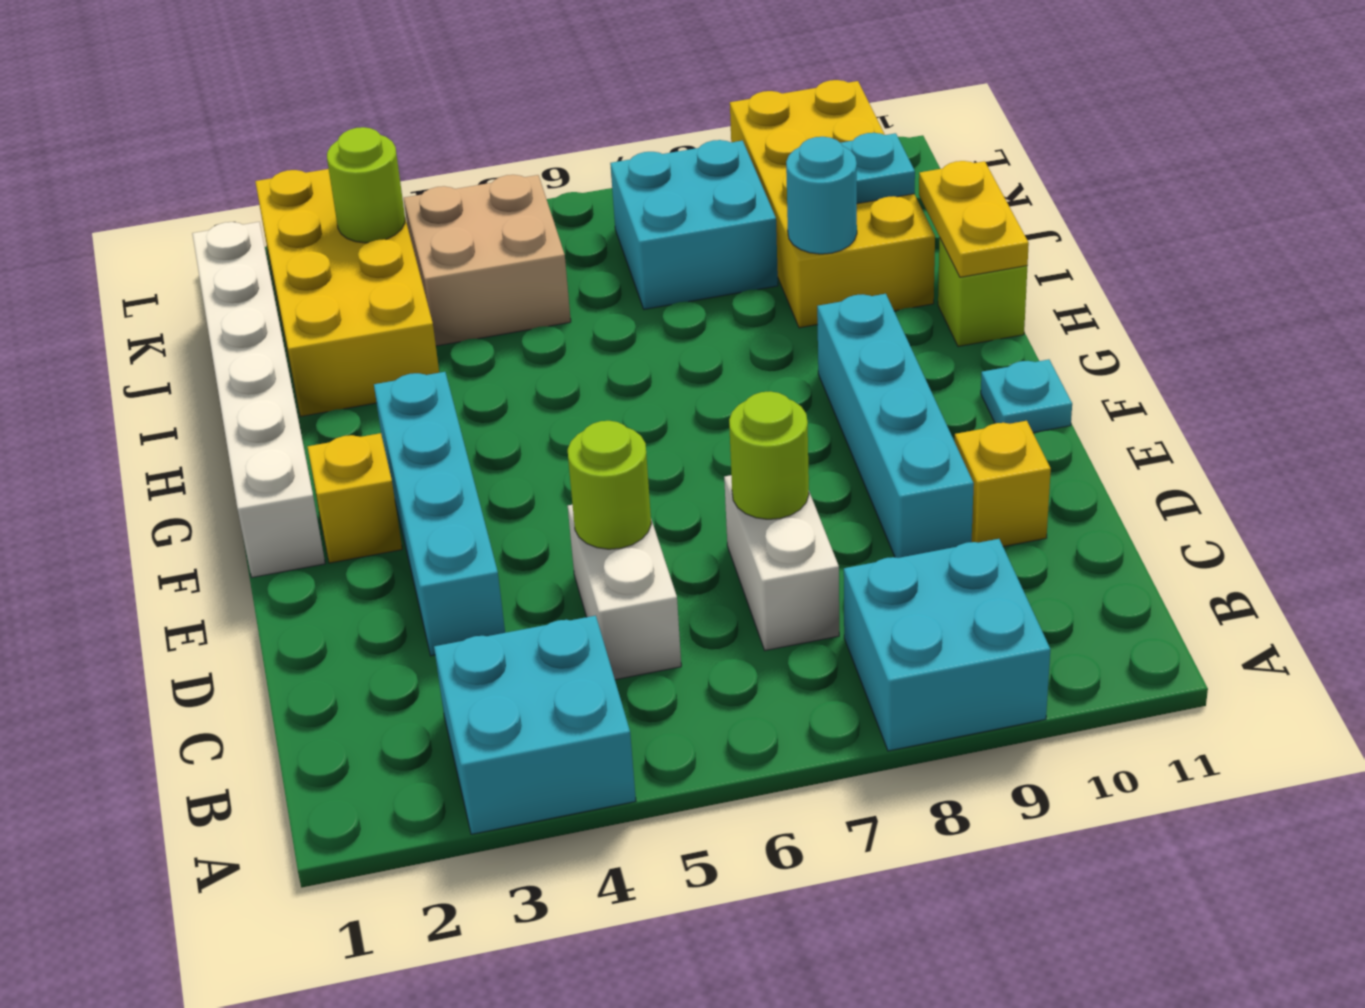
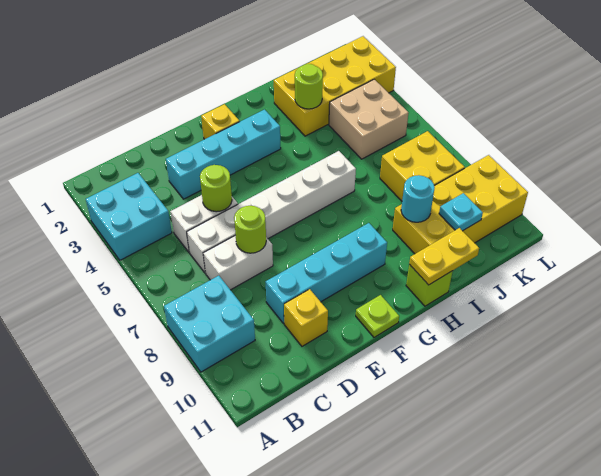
white brick F1:K1 level 1 -> white brick C6:H6 level 1
cyan plate F11 level 1 -> lime plate F11 level 1
cyan brick J7:K8 level 1 -> yellow brick J7:K8 level 1
lime round brick K3 level 2 -> lime round brick I3 level 2

